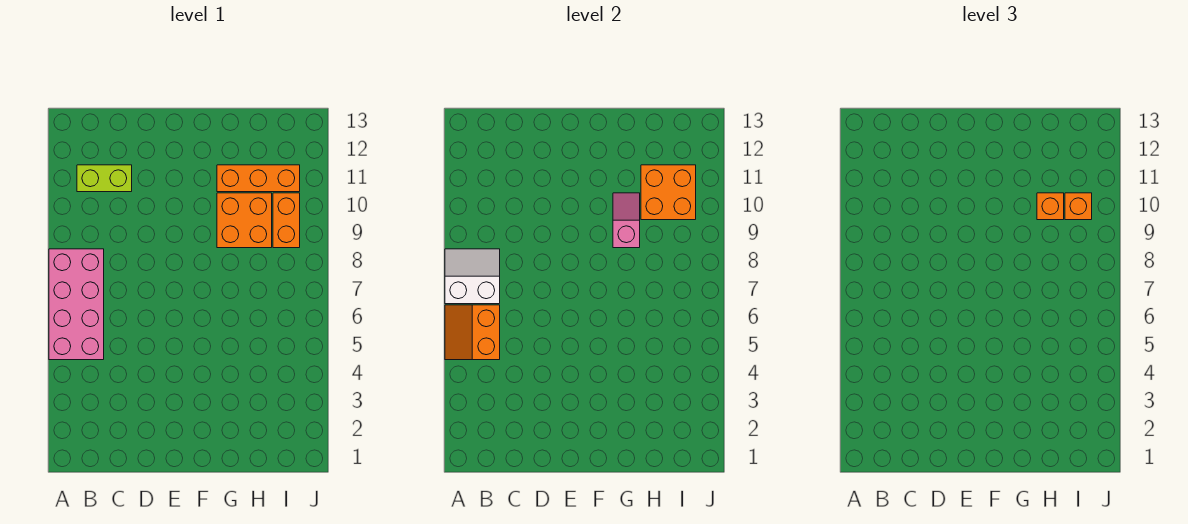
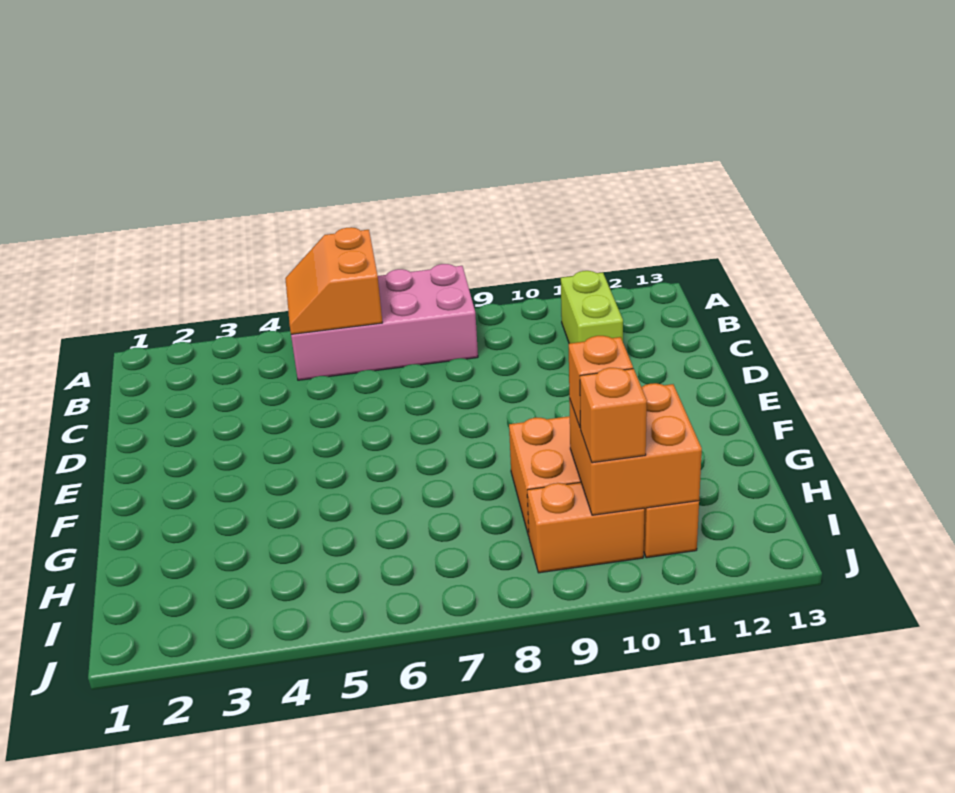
orange slope A5:B6 level 2 top B -> orange slope A5:B6 level 2 top 6
white slope A7:B8 level 2 top 7 -> none
pink slope G9:G10 level 2 top 9 -> none

